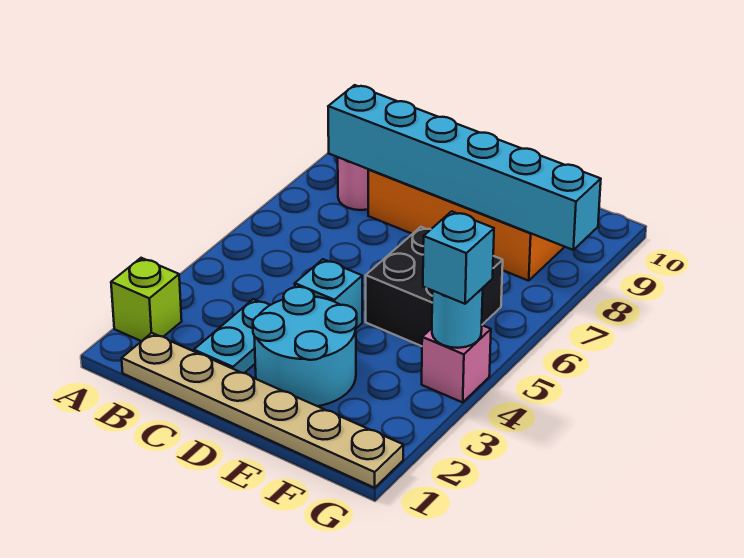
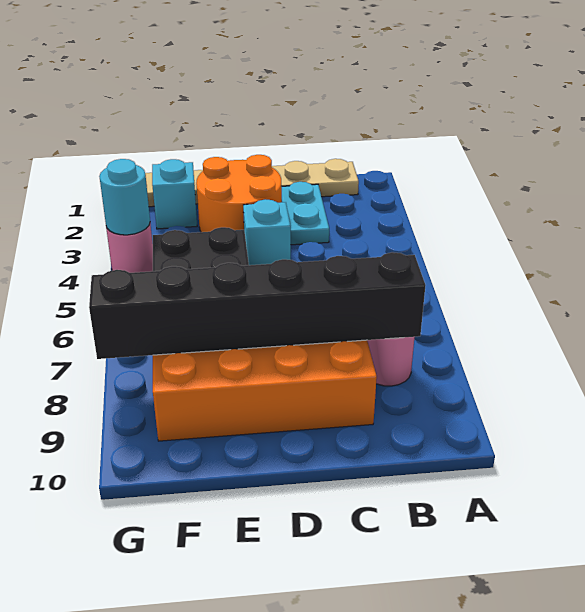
lime brick A2 level 1 -> none
cyan brick B8:G8 level 2 -> black brick B8:G8 level 2
cyan round brick D2:E3 level 1 -> orange round brick D2:E3 level 1
pink brick G4 level 1 -> pink round brick G4 level 1
cyan brick G4 level 3 -> cyan brick F2 level 1

